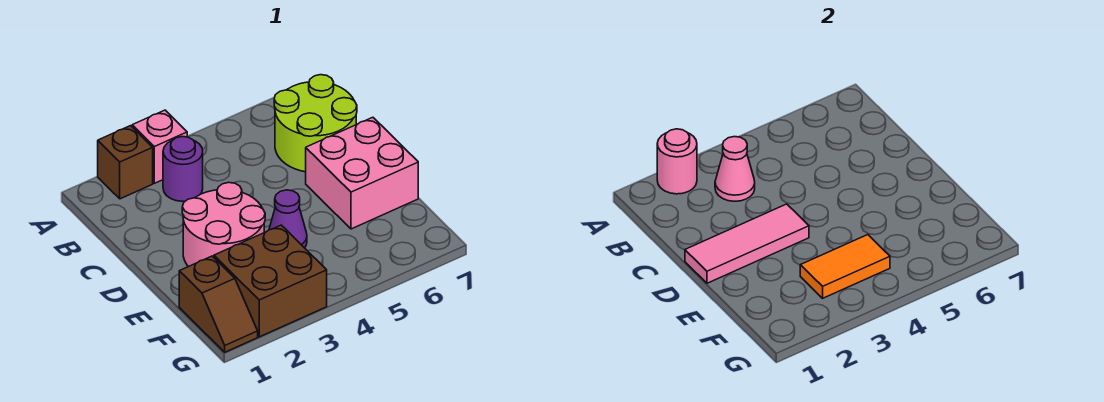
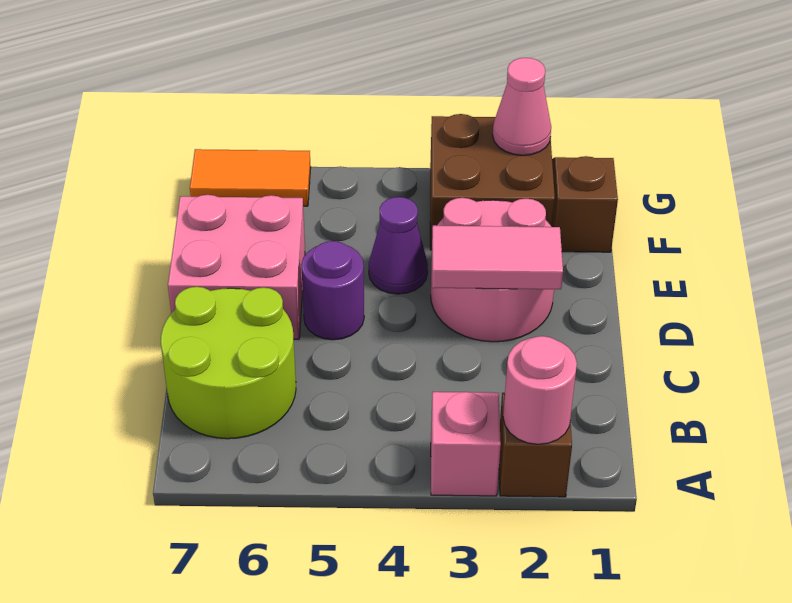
purple round brick B3 level 1 -> purple round brick D5 level 1
pink cone B3 level 2 -> pink cone G2 level 2
pink tile D1:D3 level 2 -> pink tile D2:D3 level 2
orange tile F3:F4 level 2 -> orange tile G6:G7 level 1

